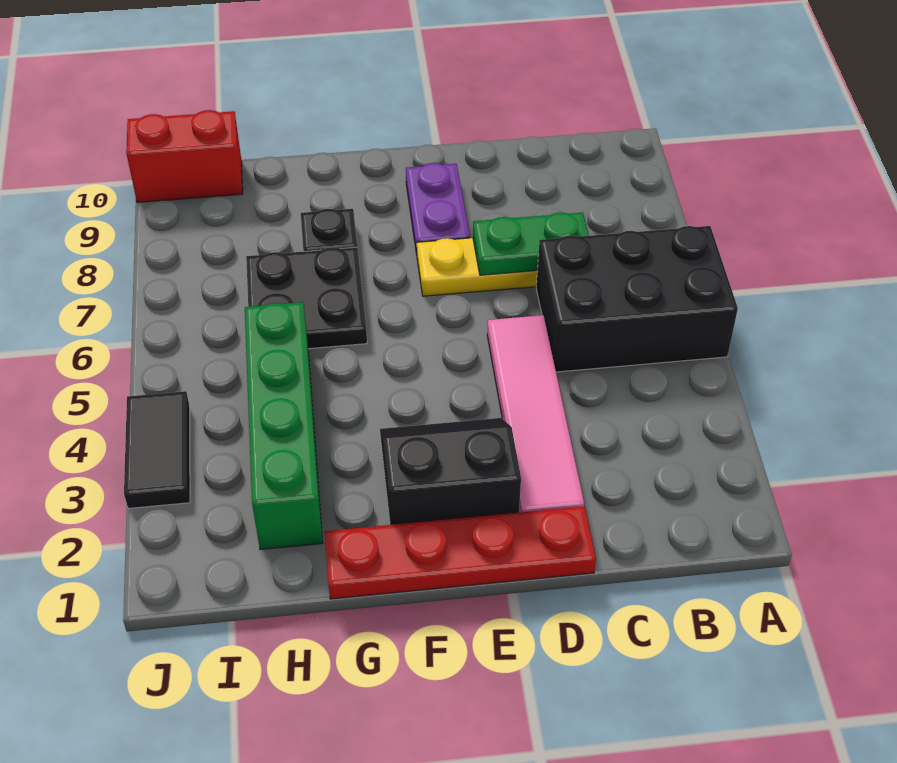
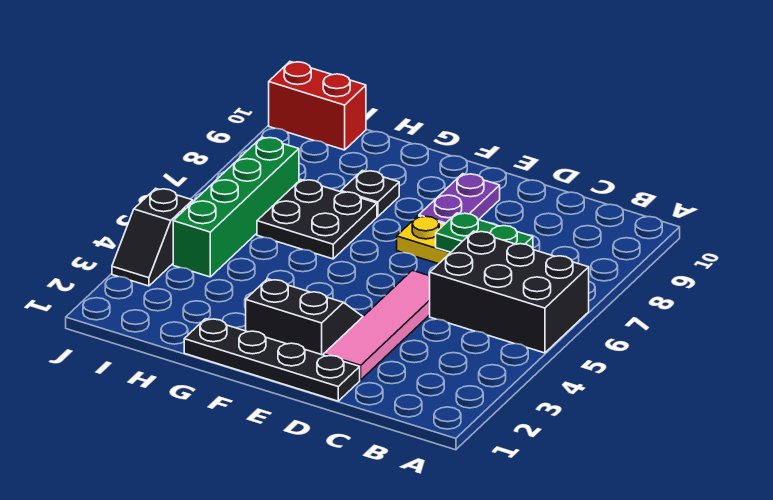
red plate D1:G1 level 1 -> black plate D1:G1 level 1
green brick H2:H5 level 1 -> green brick I4:I7 level 1
black tile J3:J4 level 1 -> black slope J3:J4 level 1 top 4

